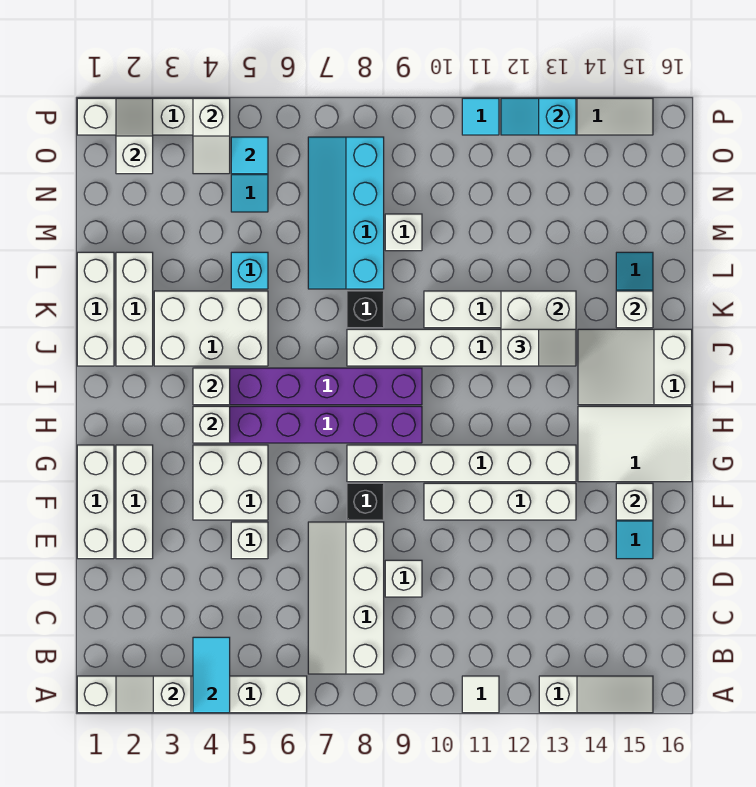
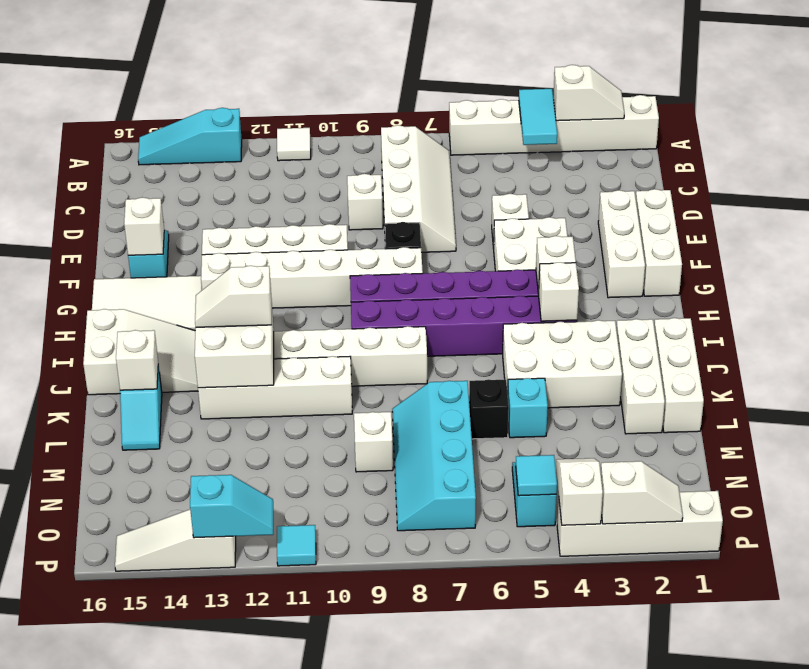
white slope A13:A15 level 1 top 13 -> cyan slope A13:A15 level 1 top 13
black brick K8 level 1 -> black brick L6 level 1
cyan slope L7:O8 level 1 top 8 -> cyan slope L7:O8 level 1 top 7
white slope O2:P2 level 2 top O -> white slope P2:P3 level 2 top 3

